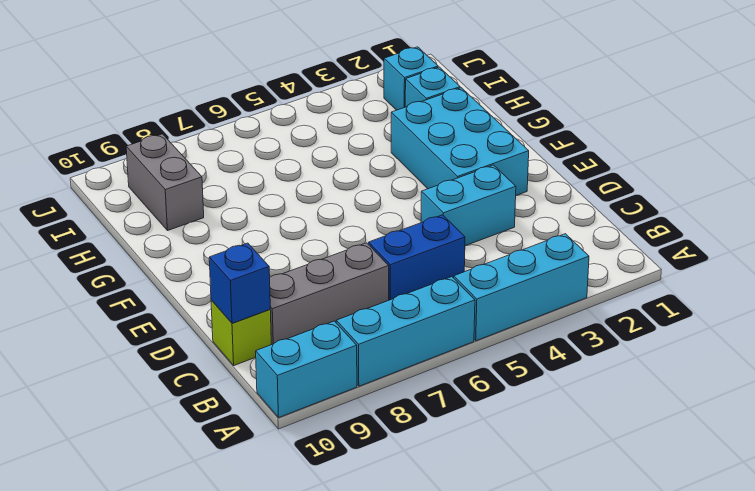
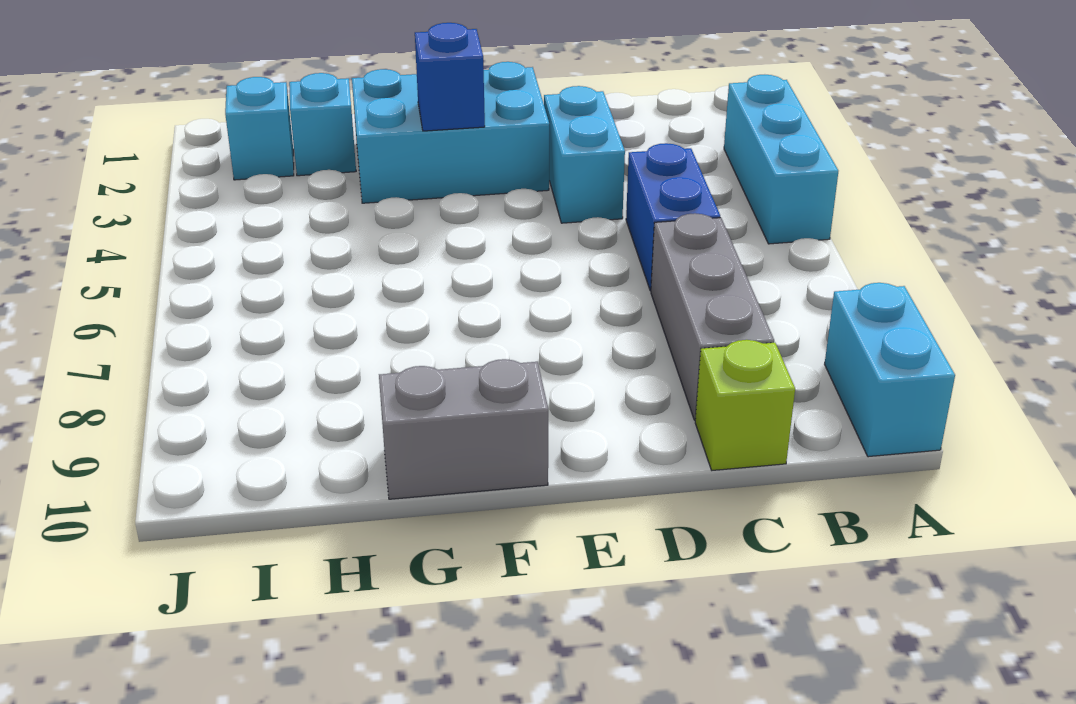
cyan brick A6:A8 level 1 -> none
blue brick C10 level 2 -> blue brick F3 level 2
grey brick H9:I9 level 1 -> grey brick F10:G10 level 1

